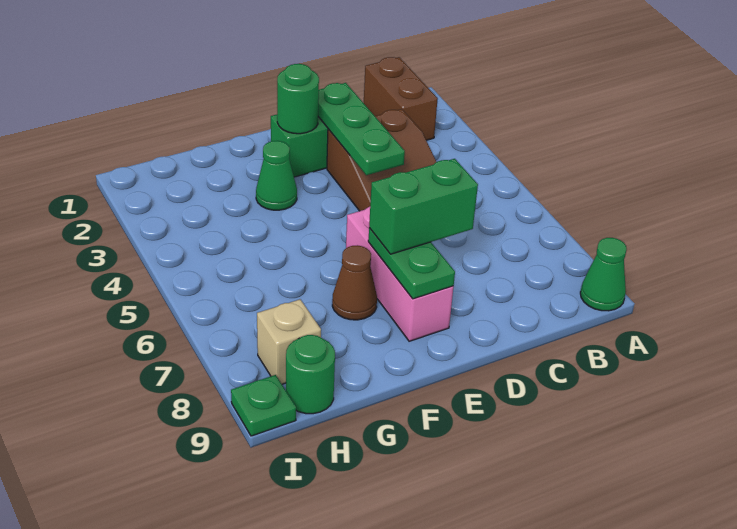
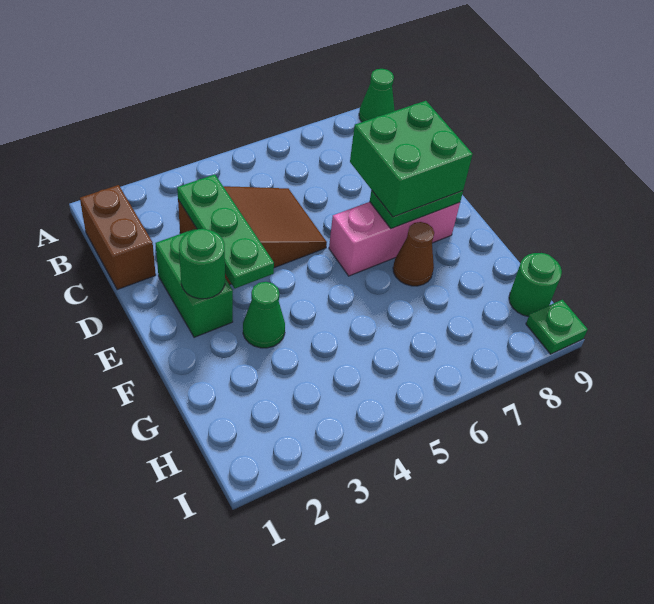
brown brick B1:B2 level 1 -> brown brick B1:C1 level 1
green plate D2:D4 level 2 -> green plate C3:E3 level 2
green brick D7:E7 level 3 -> green brick D7:E8 level 3
tan brick H8 level 1 -> none

